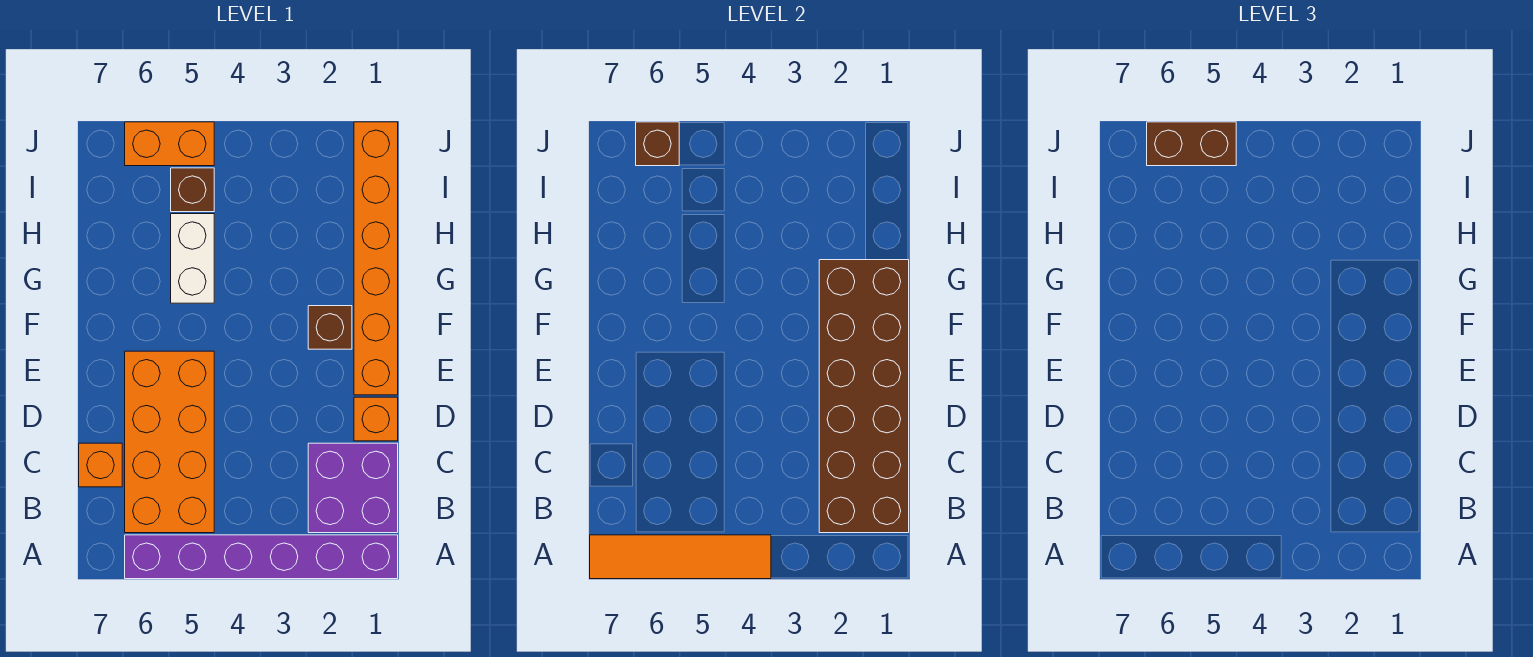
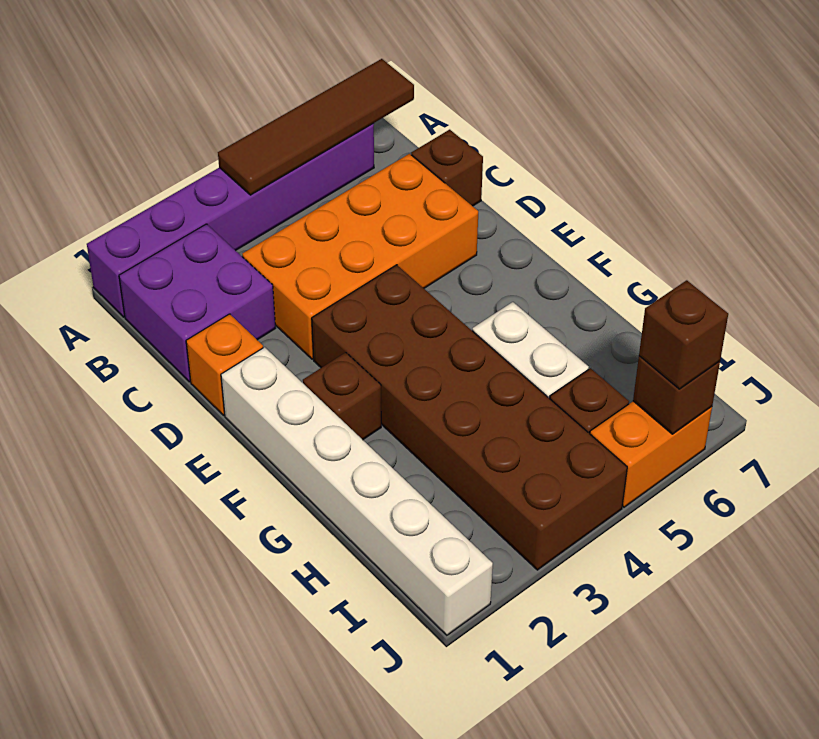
orange tile A4:A7 level 2 -> brown tile A4:A7 level 2
brown brick B1:G2 level 2 -> brown brick E3:J4 level 1
orange brick B5:E6 level 1 -> orange brick C3:D6 level 1
orange brick C7 level 1 -> brown brick C7 level 1
orange brick E1:J1 level 1 -> white brick E1:J1 level 1
brown brick J5:J6 level 3 -> brown brick J6 level 3

